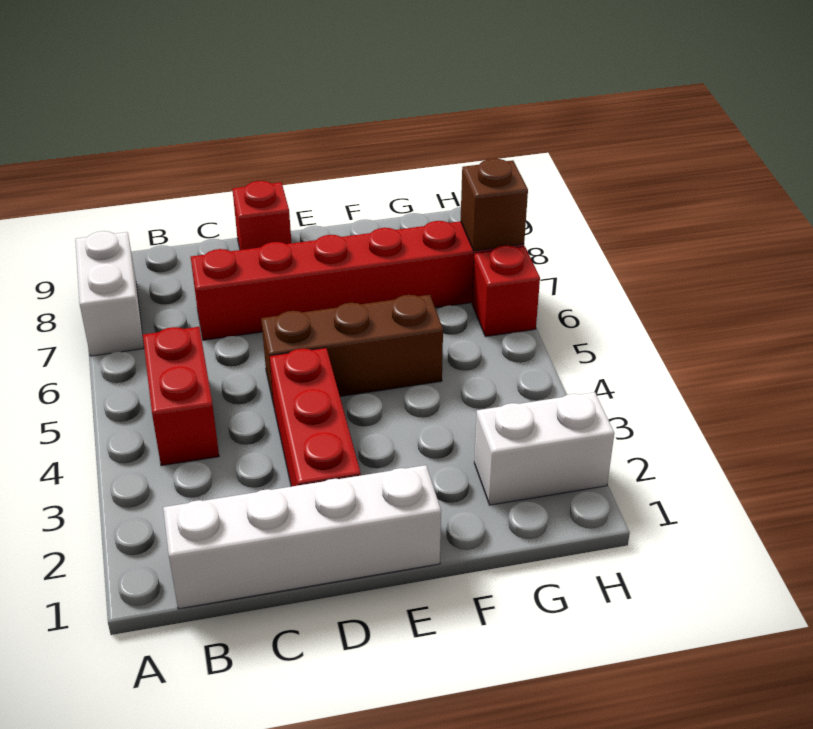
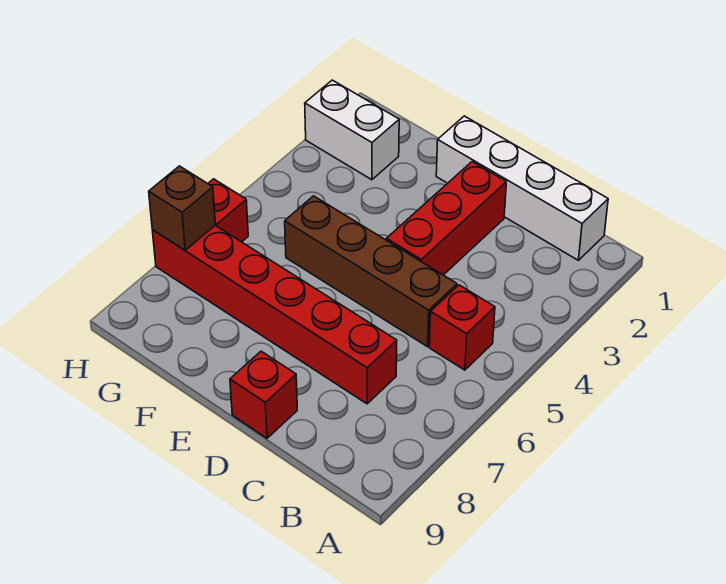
white brick A7:A8 level 1 -> none
red brick B4:B5 level 1 -> red brick B5 level 1
brown brick D5:F5 level 1 -> brown brick C5:F5 level 1

